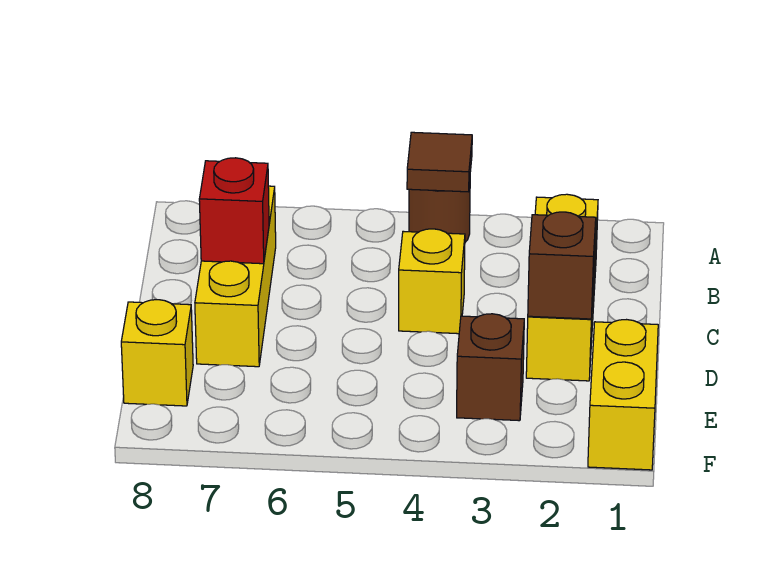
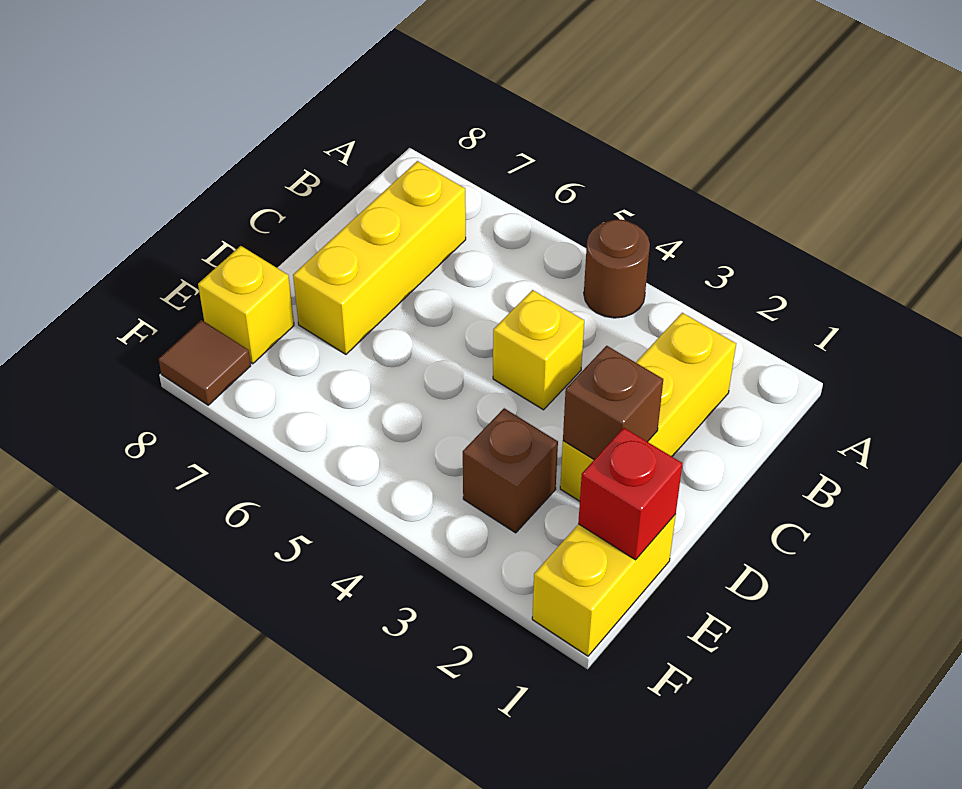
brown tile A4 level 2 -> brown tile F8 level 1
red brick C7 level 2 -> red brick E1 level 2

